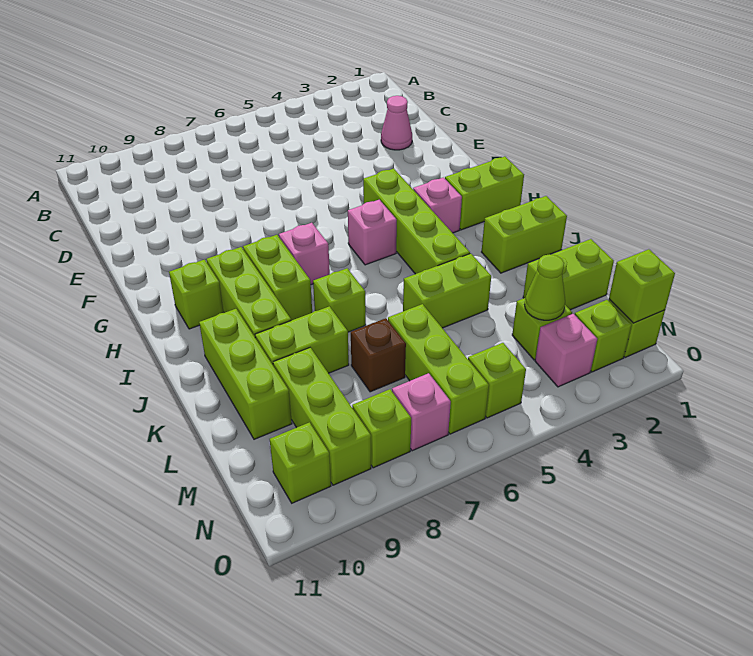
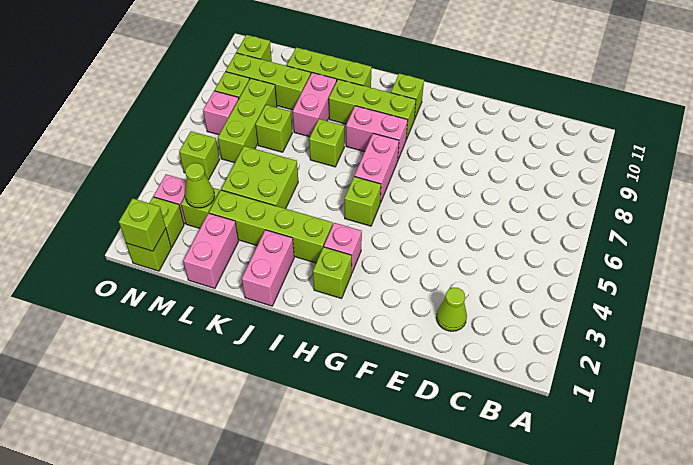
pink cone D2 level 1 -> lime cone D2 level 1
lime brick G4:J4 level 1 -> lime brick I3:L3 level 1
lime brick H1:H2 level 1 -> lime brick H2 level 1
pink brick H5 level 1 -> lime brick H5 level 1
pink brick H7 level 1 -> pink brick H6:H7 level 1
lime brick H8:I8 level 1 -> pink brick H8:I8 level 1
lime brick J1:J2 level 1 -> pink brick J1:J2 level 1
lime brick K4:K5 level 1 -> lime brick K4:L5 level 1
lime brick K8:K9 level 1 -> pink brick K8:K9 level 1
lime brick L1:L2 level 1 -> pink brick L1:L2 level 1
lime brick L6:N6 level 1 -> lime brick M6:M8 level 1
brown brick L7 level 1 -> lime brick L7 level 1

